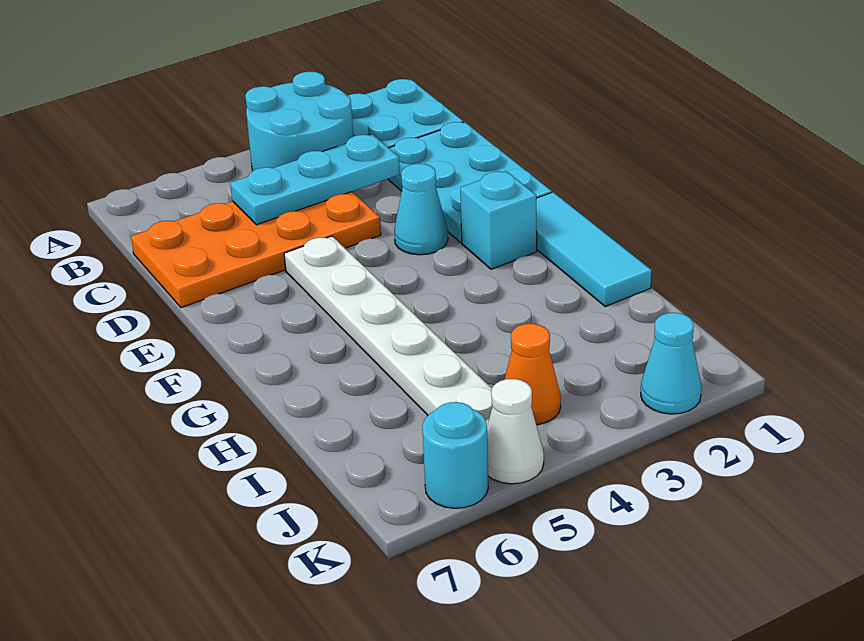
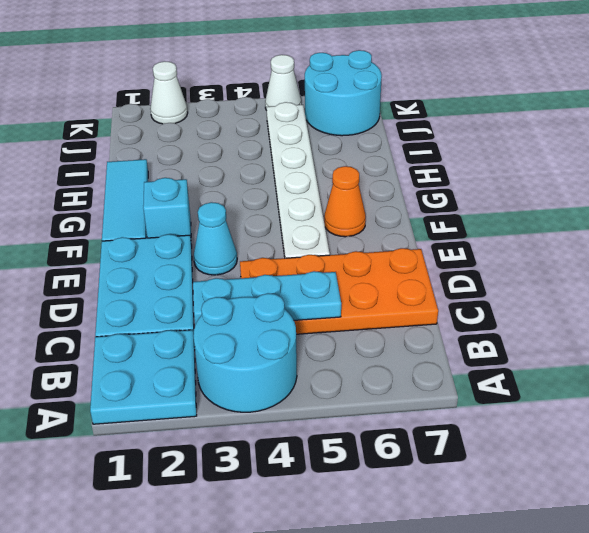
orange cone J4 level 1 -> orange cone F6 level 1
cyan cone K2 level 1 -> white cone K2 level 1
cyan round brick K6 level 1 -> cyan round brick J6:K7 level 1

